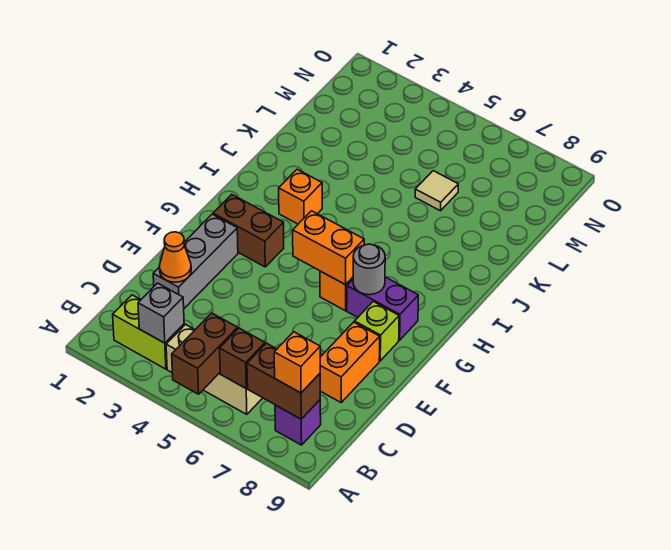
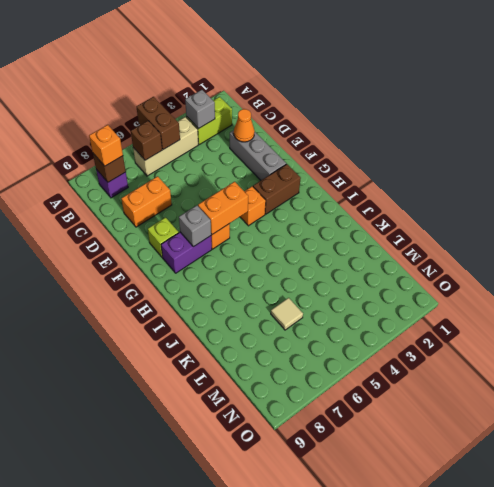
brown brick B7:B8 level 2 -> brown brick B8 level 2
orange brick D8:E8 level 1 -> orange brick D7:D8 level 1
grey round brick G7 level 2 -> grey brick G7 level 2
orange brick I3 level 1 -> orange brick G4 level 1

